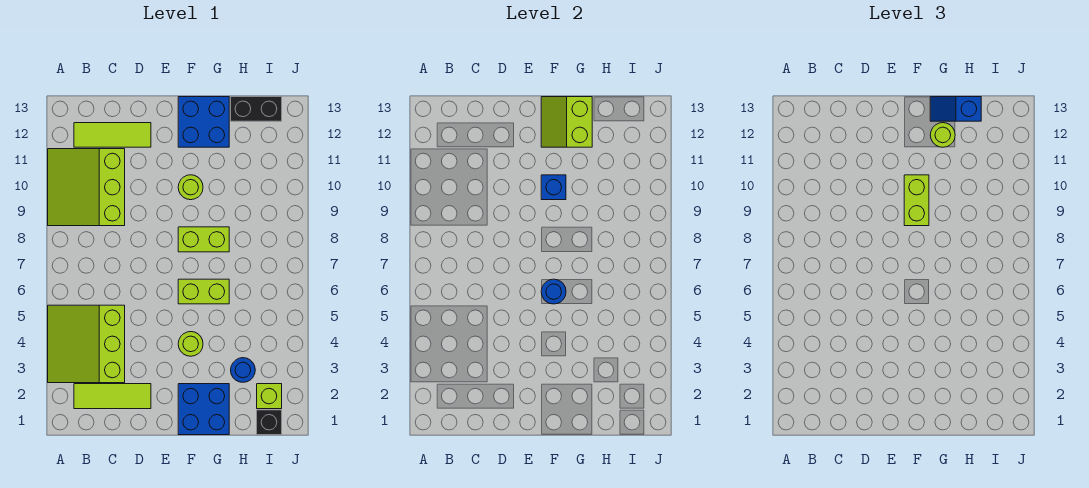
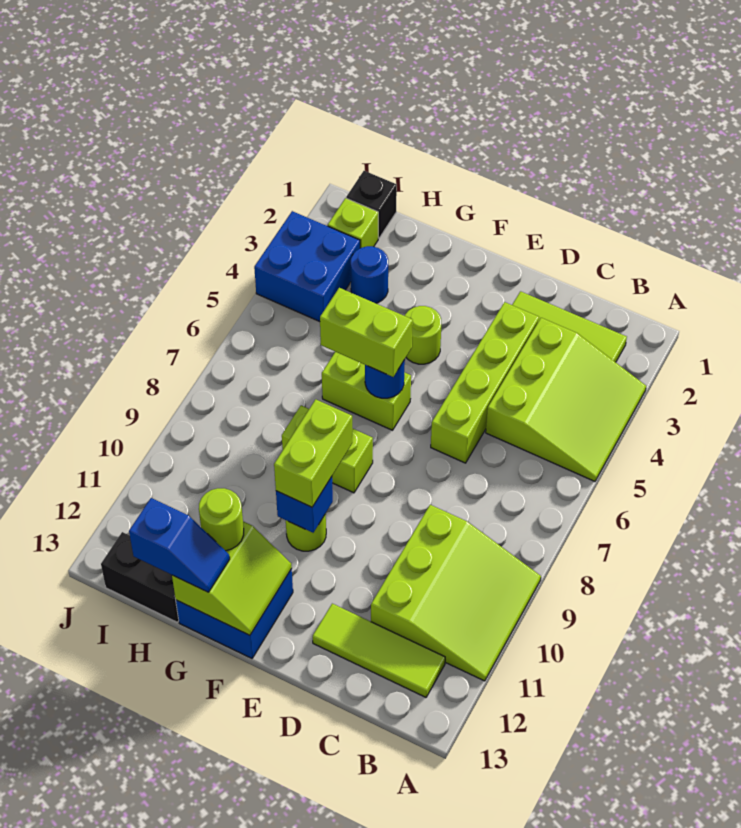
none -> lime brick D3:D6 level 1
blue brick F1:G2 level 1 -> blue brick I3:J4 level 1
none -> lime brick F6:G6 level 3

